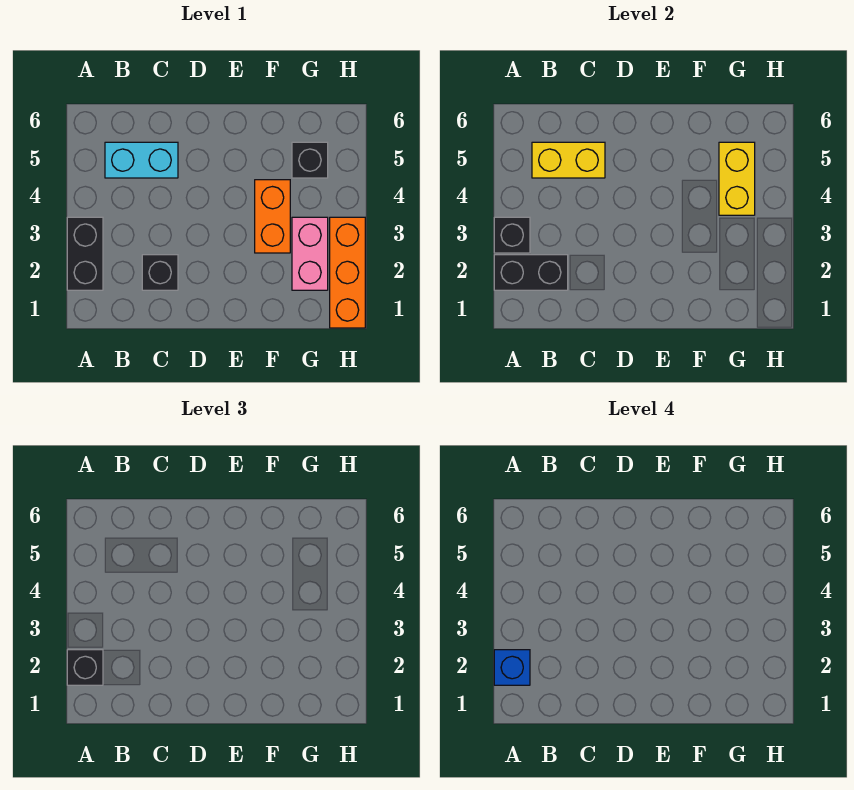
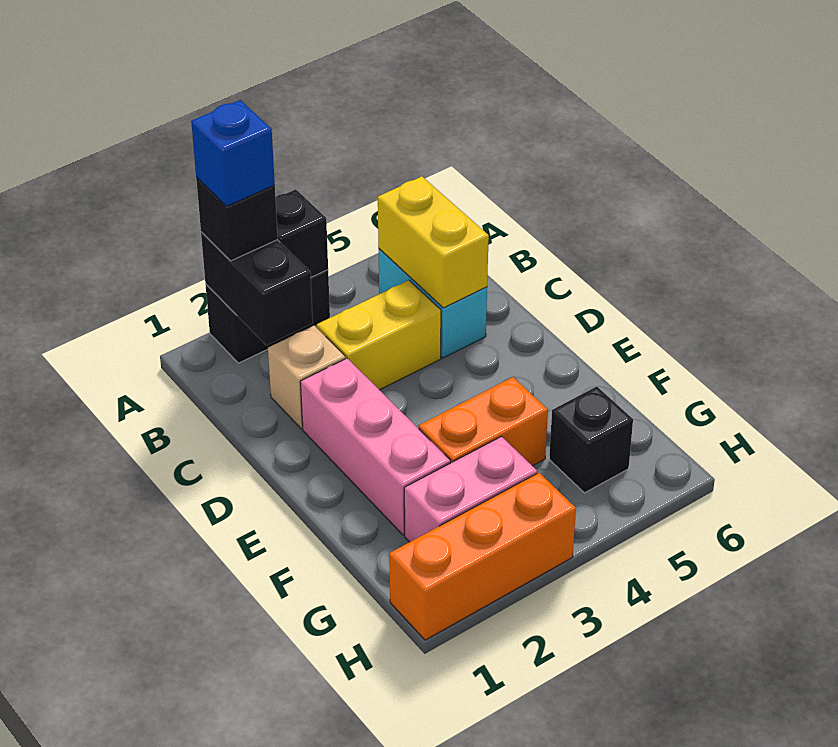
black brick C2 level 1 -> tan brick C2 level 1
none -> pink brick D2:F2 level 1
yellow brick G4:G5 level 2 -> yellow brick C3:C4 level 1

